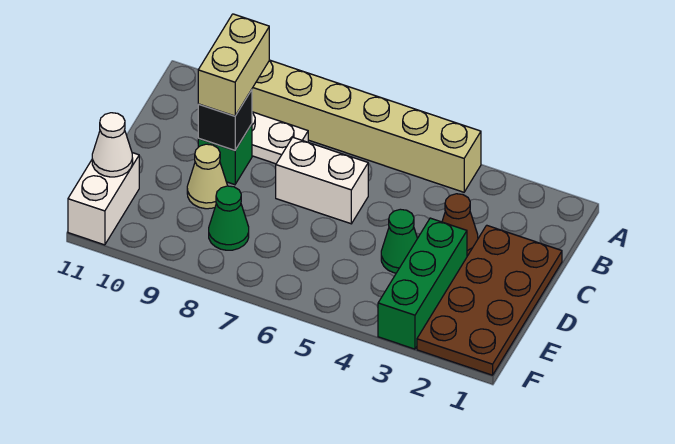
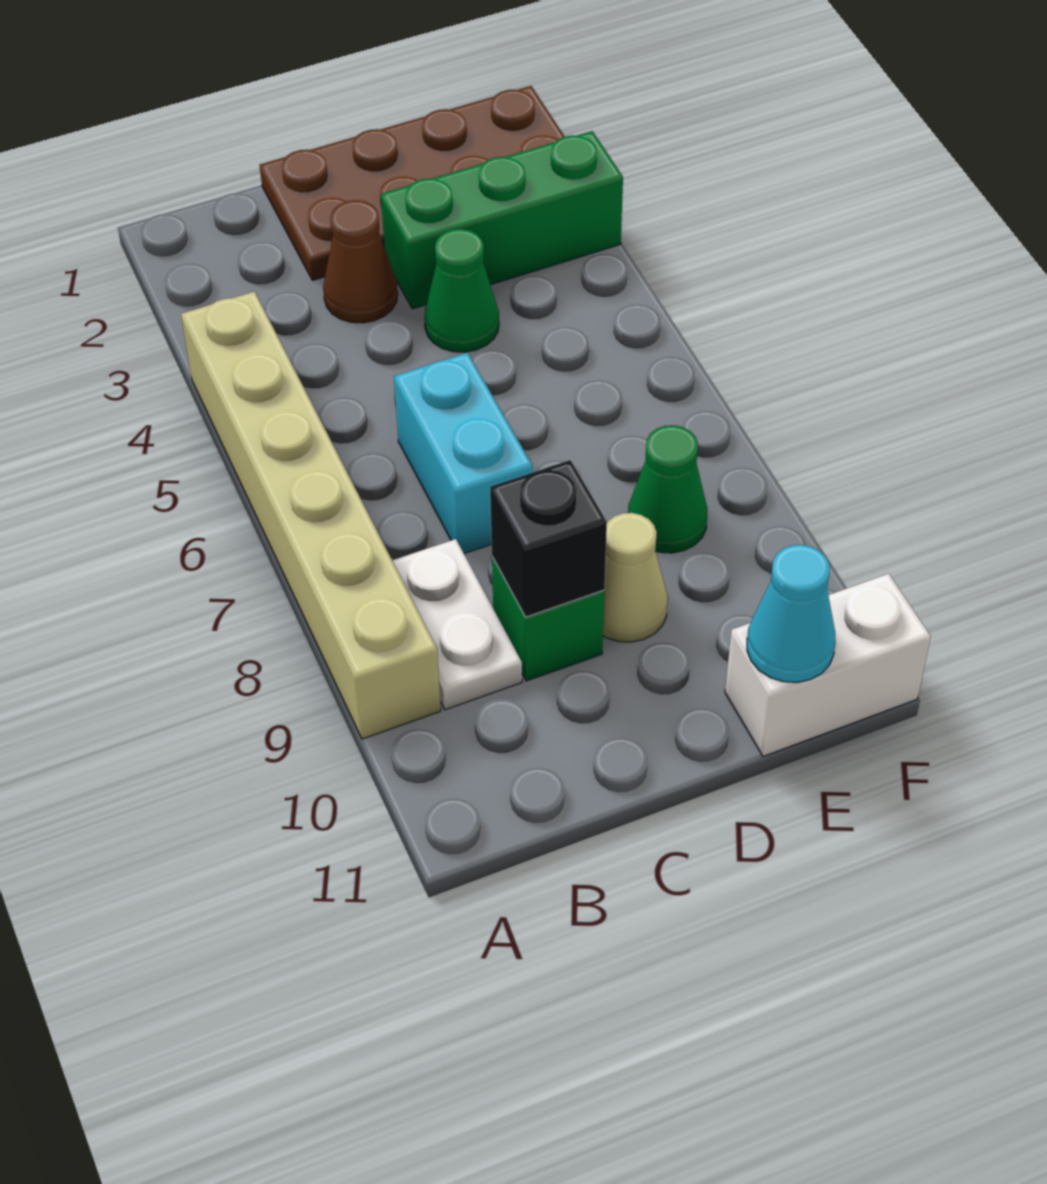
tan brick B9:C9 level 3 -> none
white brick C6:C7 level 1 -> cyan brick C6:C7 level 1
white cone E11 level 2 -> cyan cone E11 level 2

